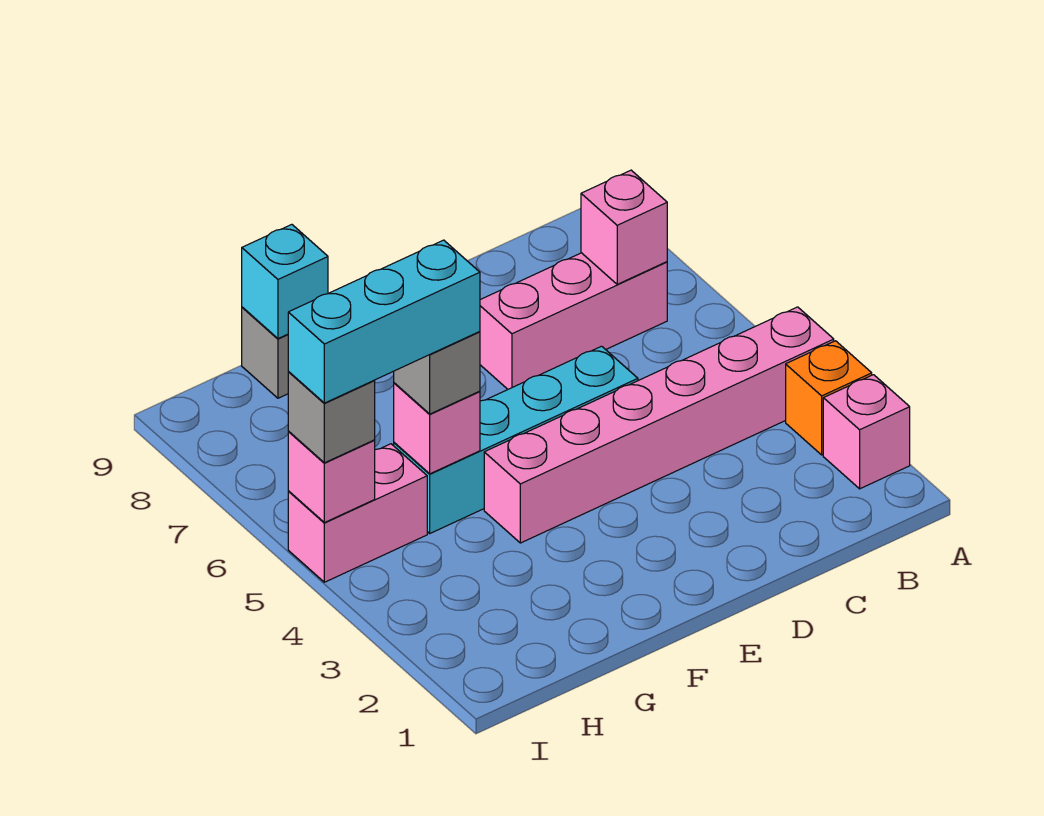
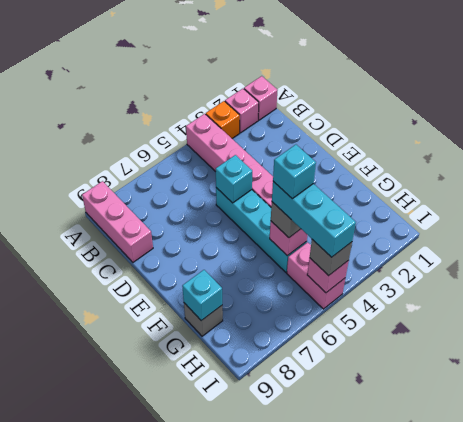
pink brick B7:D7 level 1 -> pink brick A9:C9 level 1
pink brick B7 level 2 -> pink brick A1 level 1
none -> cyan brick D5 level 2
none -> cyan brick G5 level 5

